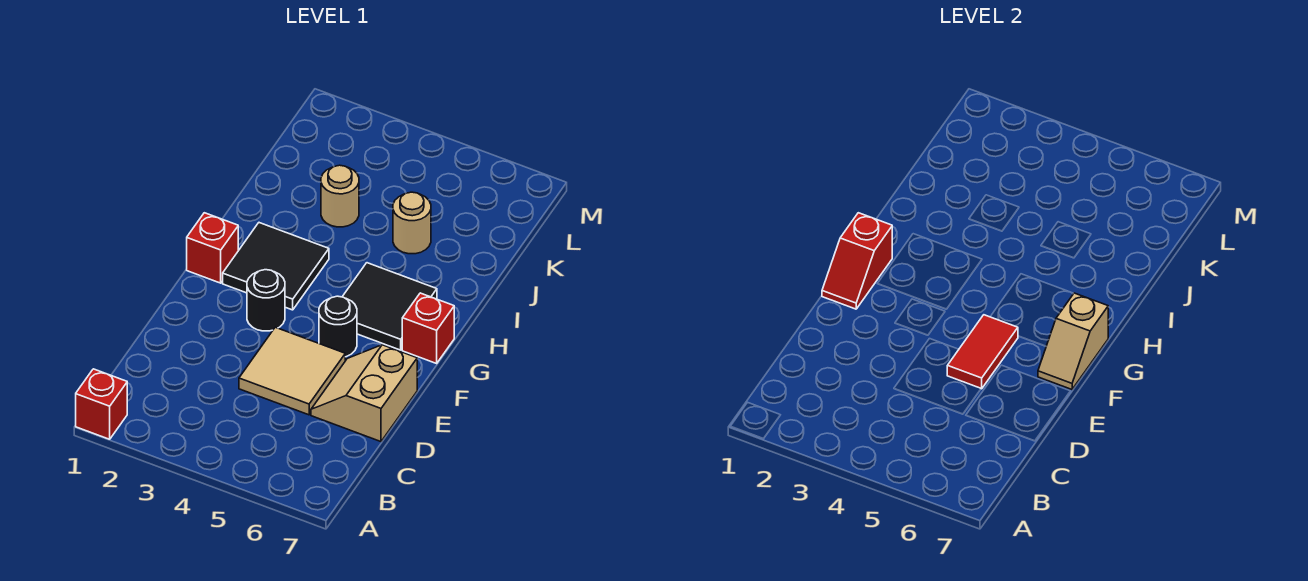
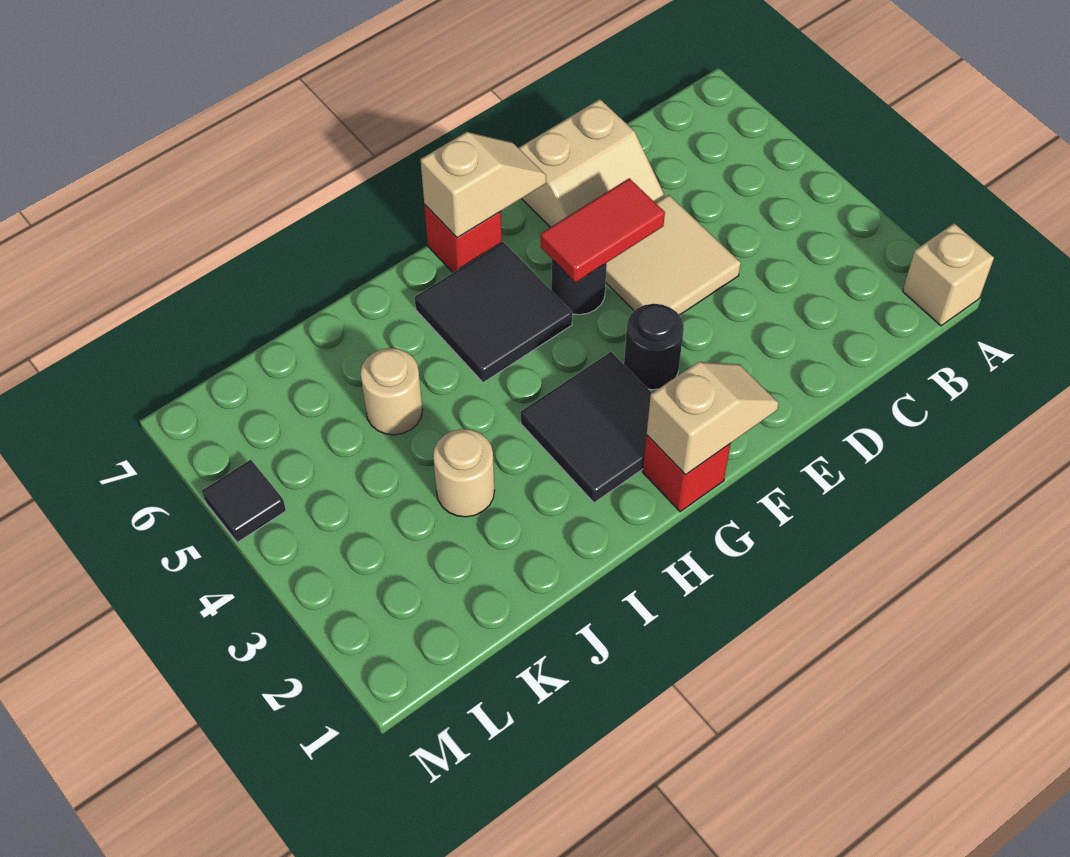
red brick A1 level 1 -> tan brick A1 level 1
red slope F1:G1 level 2 top G -> tan slope F1:G1 level 2 top G
none -> black tile M5 level 1

